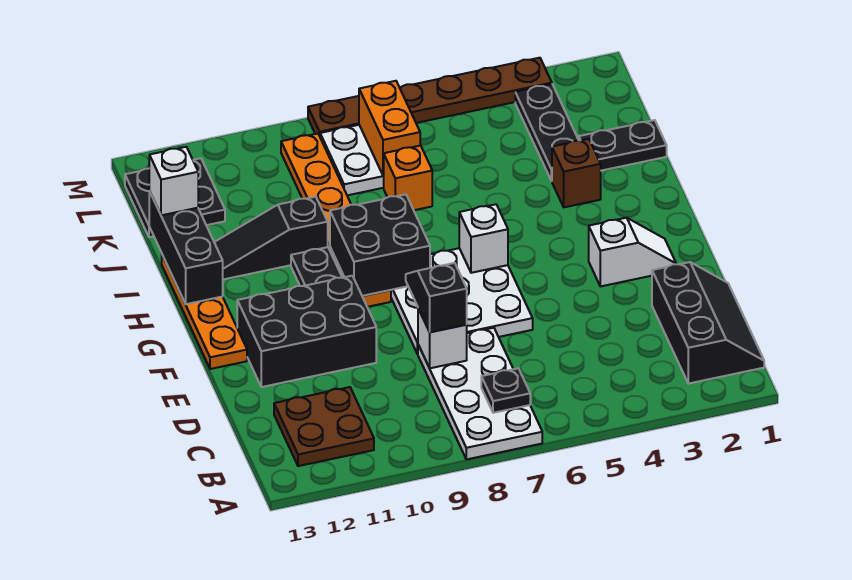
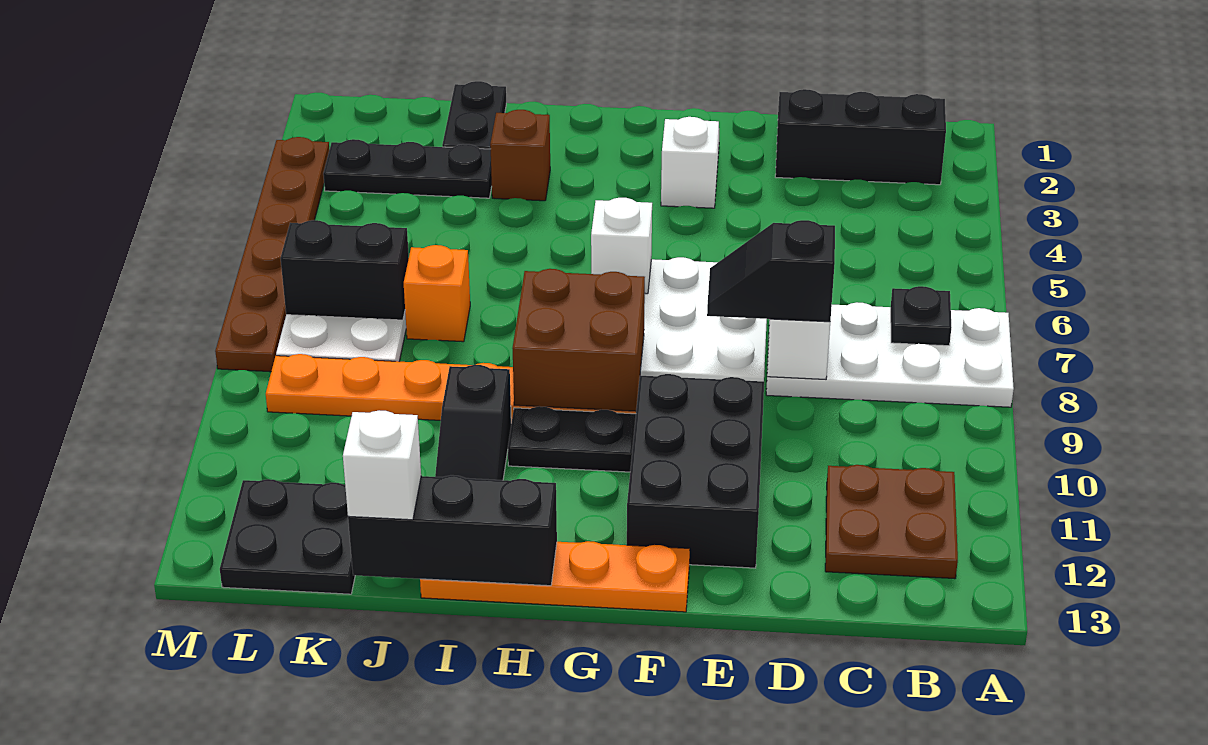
black brick G8:H9 level 2 -> brown brick G8:H9 level 2
orange brick K7:L7 level 2 -> black brick K7:L7 level 2

